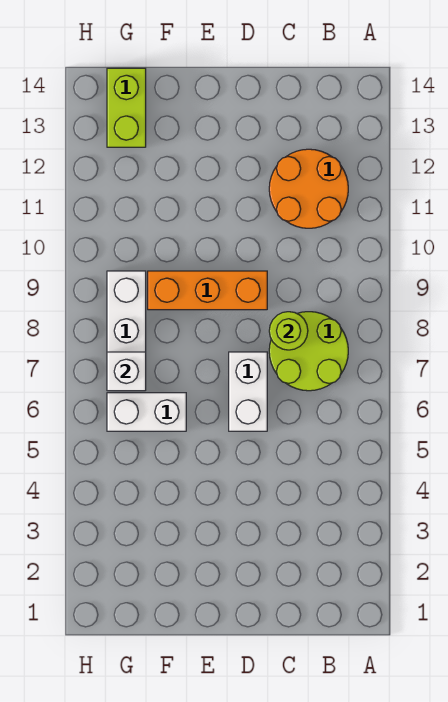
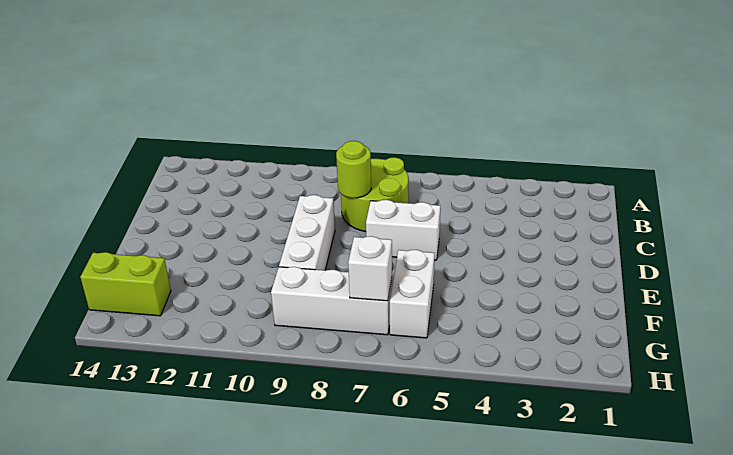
orange round brick B11:C12 level 1 -> none
orange brick D9:F9 level 1 -> white brick D9:F9 level 1

